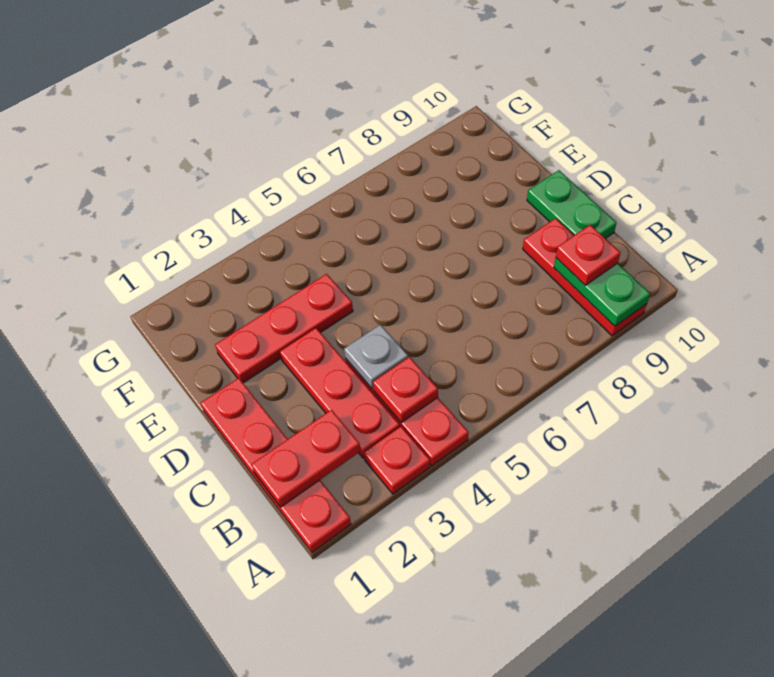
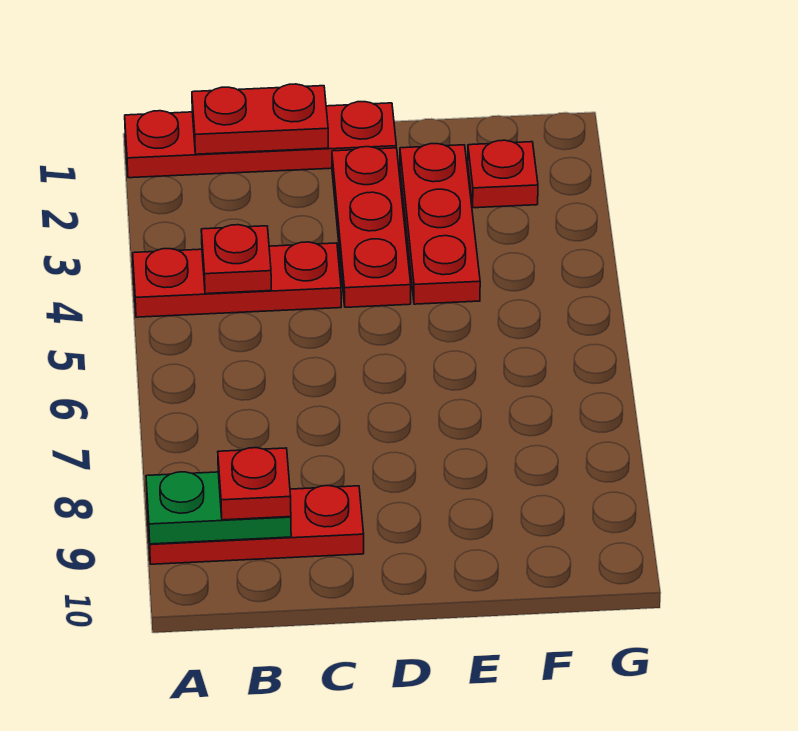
red plate A3 level 1 -> red plate F2 level 1
red plate B1:B2 level 2 -> red plate B1:C1 level 2
red plate B3:D3 level 1 -> red plate D2:D4 level 1
grey plate C4 level 2 -> none
green plate C10:D10 level 1 -> none

